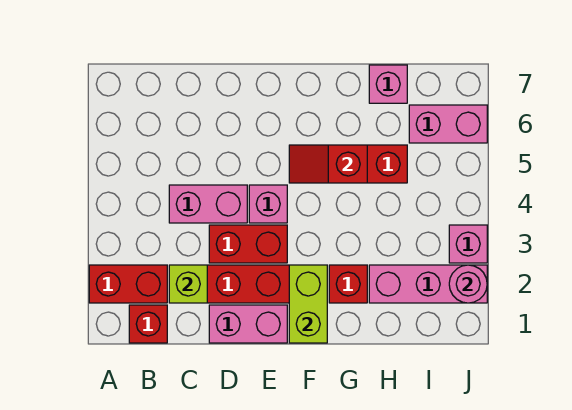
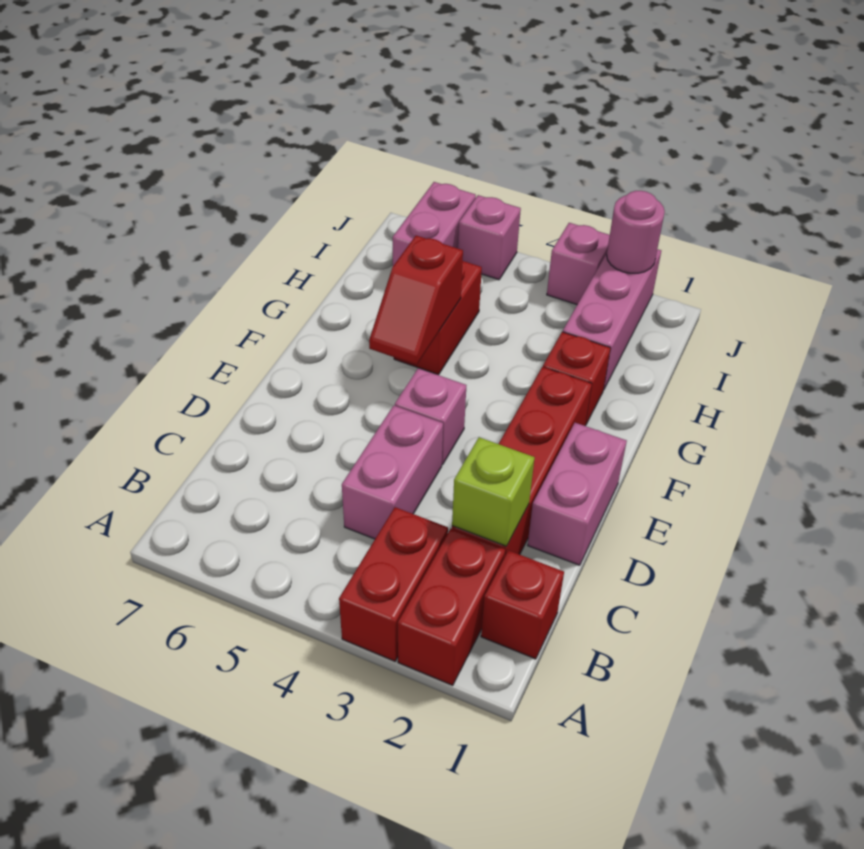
red brick D3:E3 level 1 -> red brick A3:B3 level 1
lime brick F1:F2 level 2 -> none
pink brick H7 level 1 -> pink brick J5 level 1

